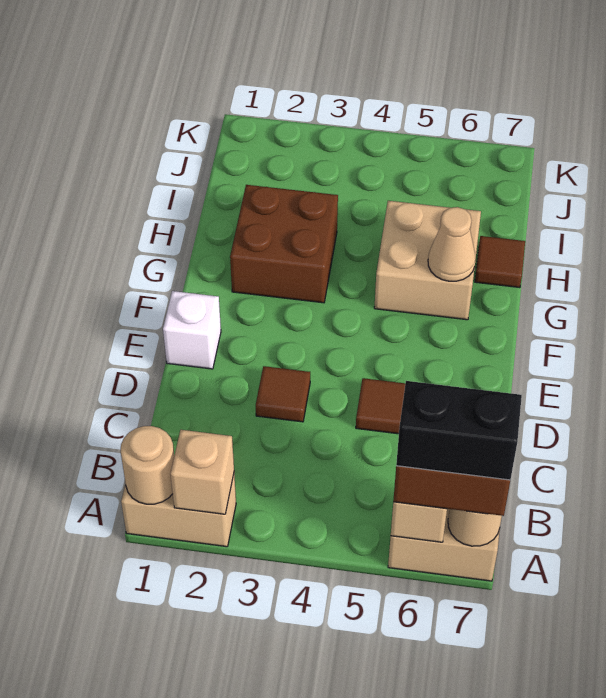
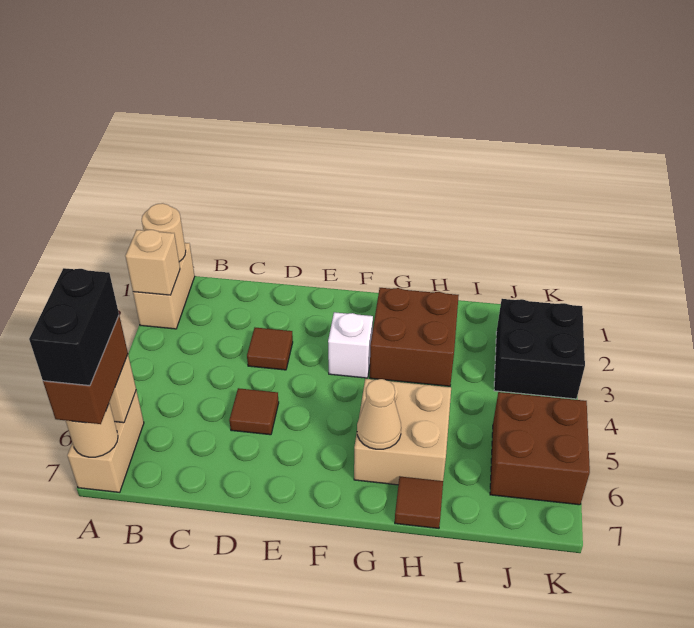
white brick E1 level 1 -> white brick F3 level 1
none -> black brick J2:K3 level 1
none -> brown brick J5:K6 level 1

